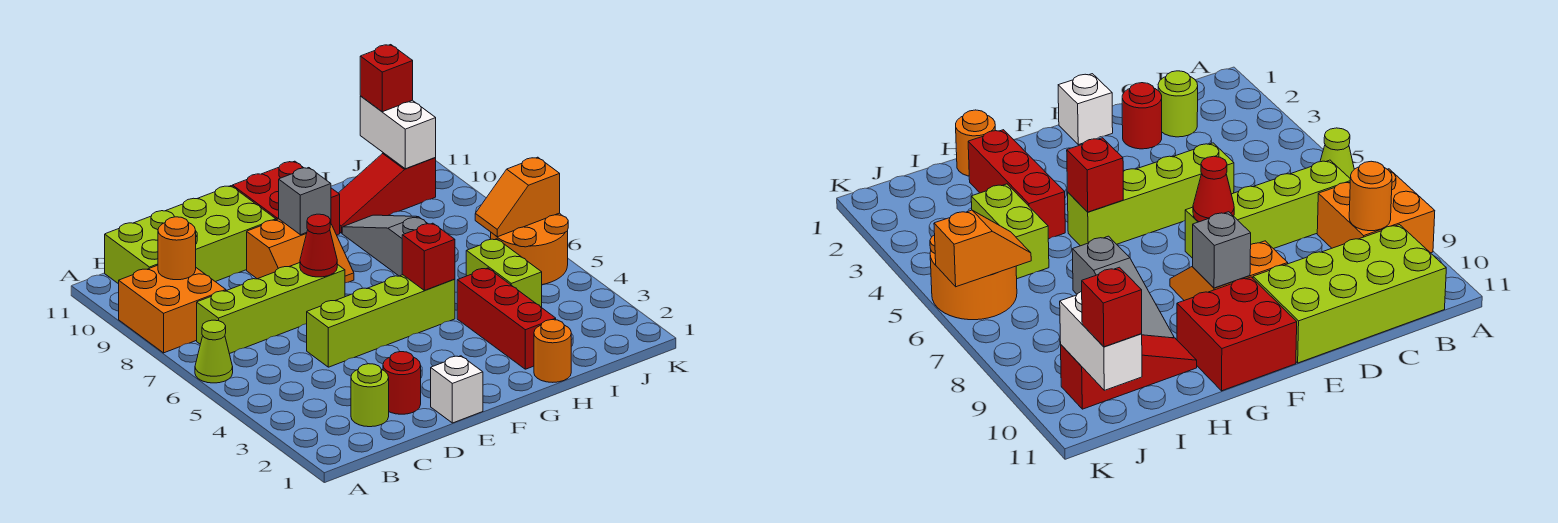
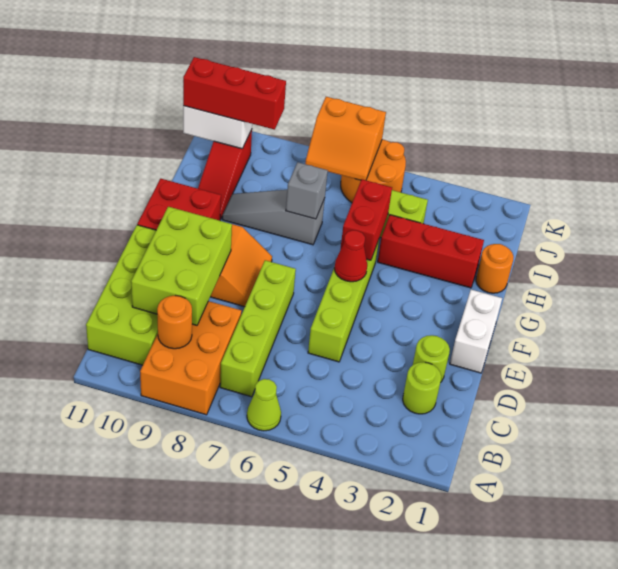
orange brick A8:B9 level 1 -> orange brick A8:C9 level 1
none -> lime brick C9:E10 level 2
red round brick D2 level 1 -> lime round brick D2 level 1
white brick E1 level 1 -> white brick E1:F1 level 1
red cone E7 level 2 -> red cone F5 level 2
grey brick F9 level 2 -> grey brick H7 level 2
red brick G5 level 2 -> red brick G5:H5 level 2
orange slope J6:K6 level 2 top K -> orange slope J6:K7 level 2 top K
red brick J11 level 3 -> red brick J9:J11 level 3

